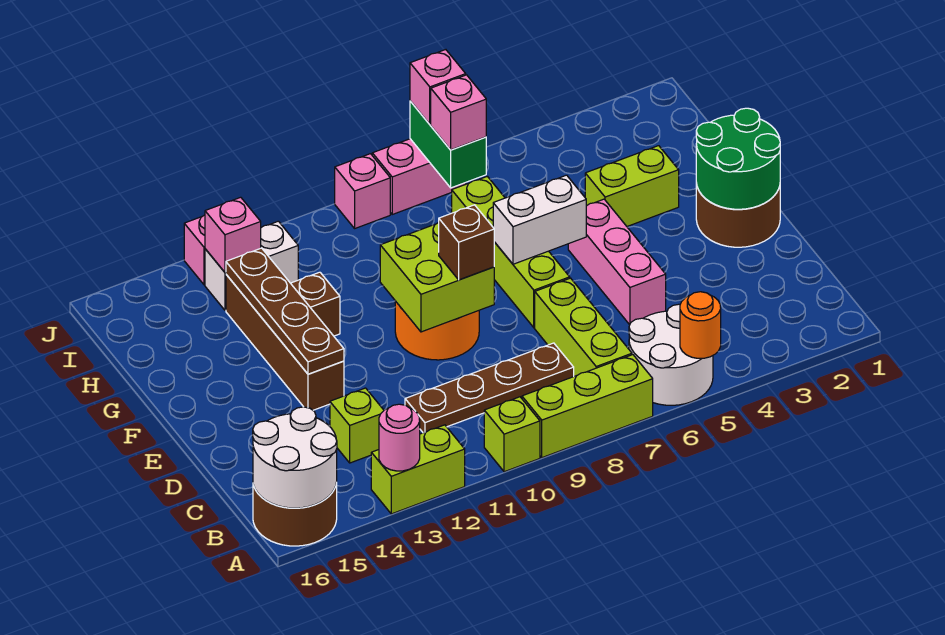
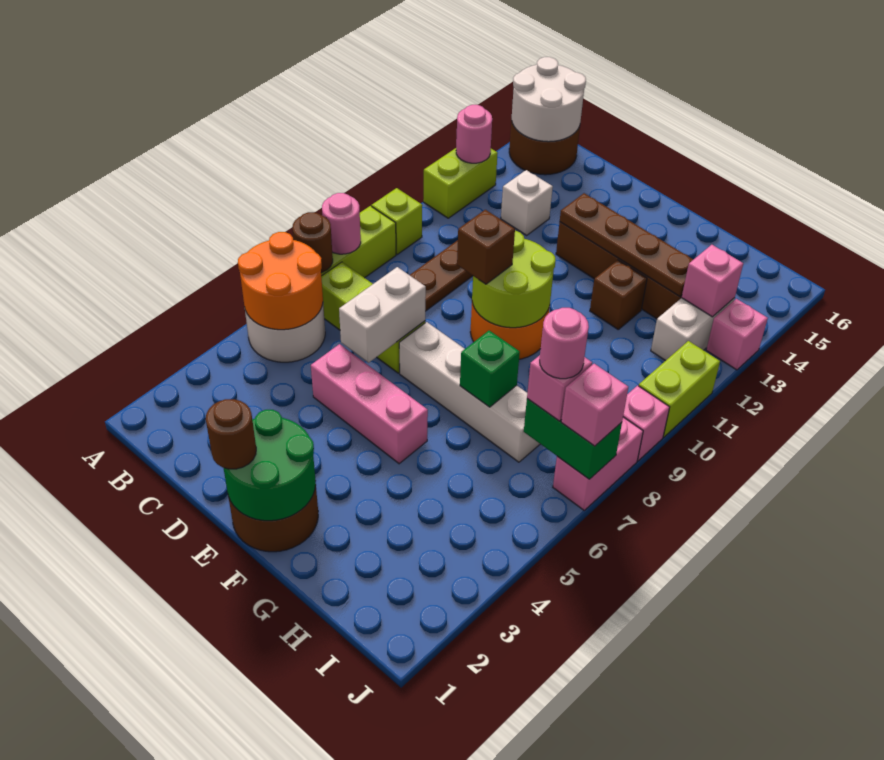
orange round brick A5 level 2 -> orange round brick A5:B6 level 2
none -> brown round brick A7 level 2
none -> pink round brick A8 level 2
lime brick C13 level 1 -> white brick C13 level 1
none -> brown round brick E1 level 3
lime brick E7:H7 level 1 -> white brick E7:H7 level 1
lime brick E9:F10 level 2 -> lime round brick E9:F10 level 2
white brick F6:F7 level 2 -> white brick D6:D7 level 2
lime brick G3:G4 level 1 -> lime brick J10:J11 level 1
none -> green brick G7 level 2
none -> pink round brick I7 level 4

